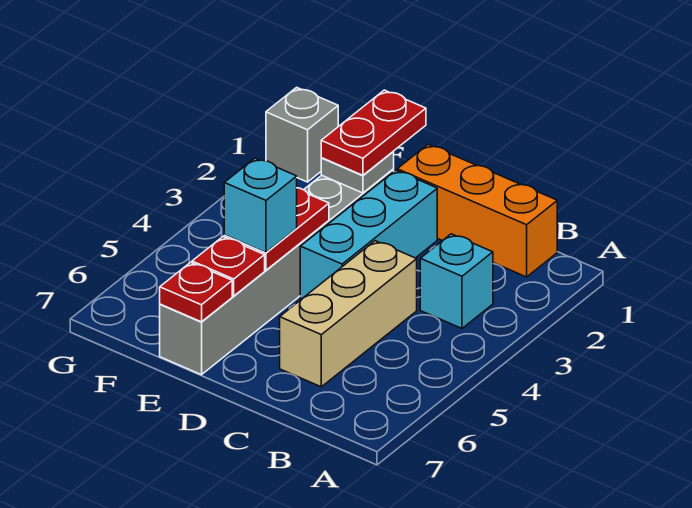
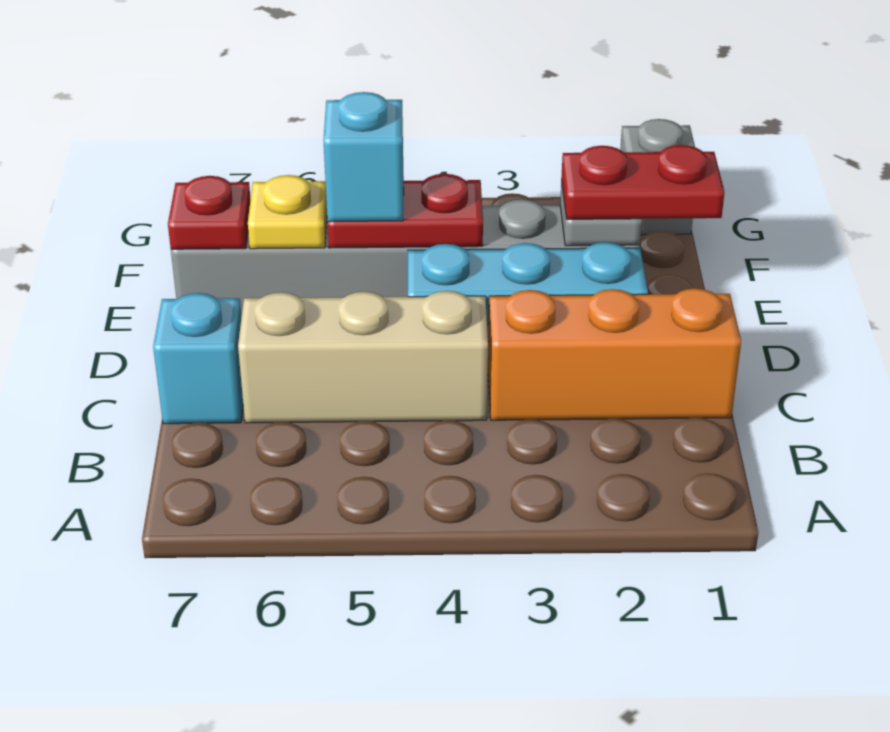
orange brick B1:D1 level 1 -> orange brick C1:C3 level 1
cyan brick B3 level 1 -> cyan brick C7 level 1
red plate E6 level 2 -> yellow plate E6 level 2

